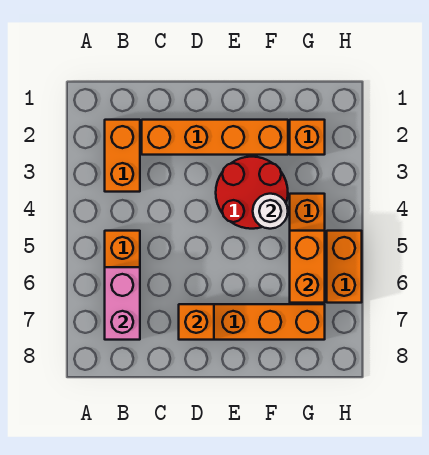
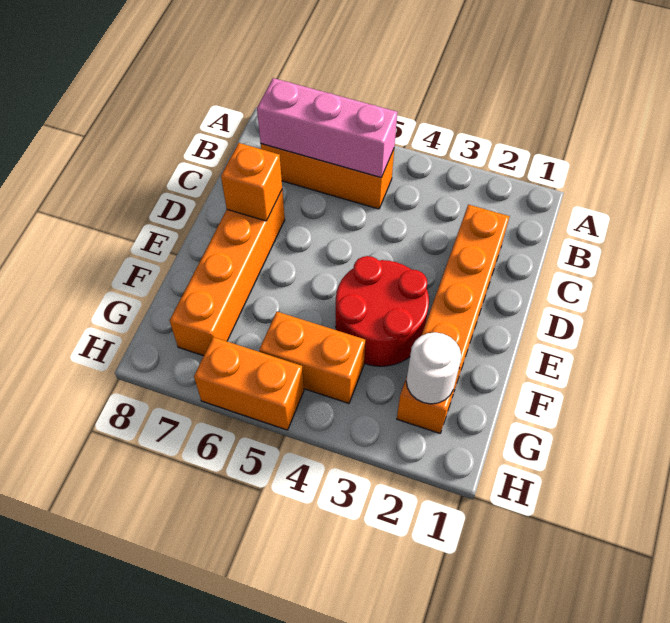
orange brick B2:B3 level 1 -> none
pink brick B6:B7 level 2 -> pink brick B5:B7 level 2
white round brick F4 level 2 -> white round brick G2 level 2
orange brick G5:G6 level 2 -> none

